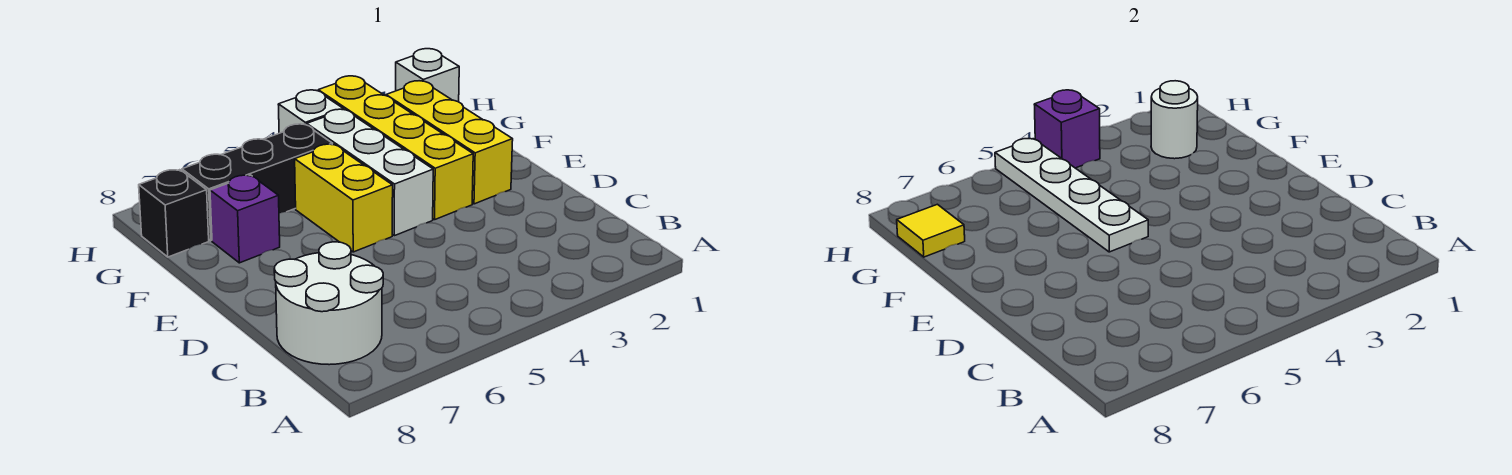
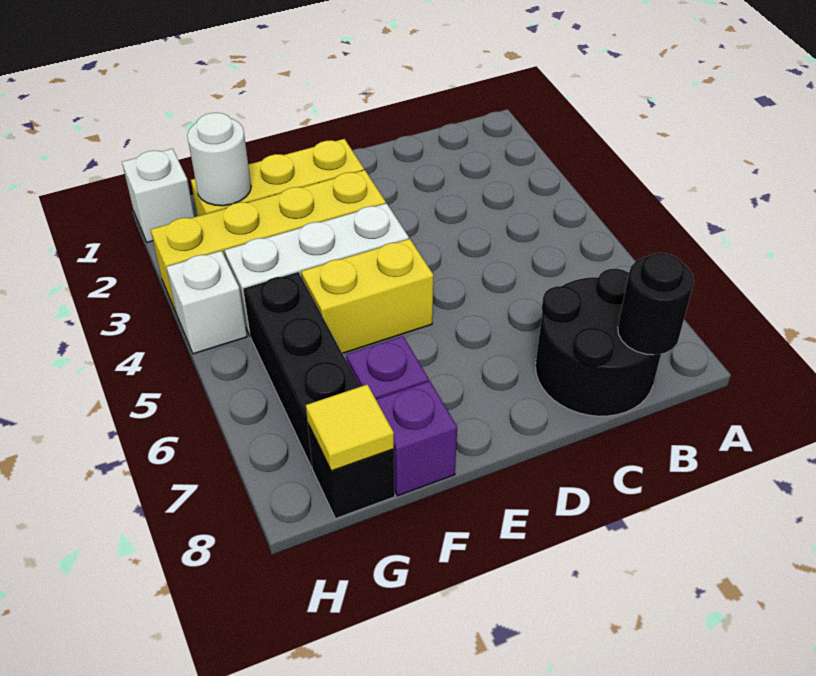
white round brick B7:C8 level 1 -> black round brick B7:C8 level 1
none -> black round brick B8 level 2
white plate E5:H5 level 2 -> none
purple brick H4 level 2 -> purple brick F8 level 1

